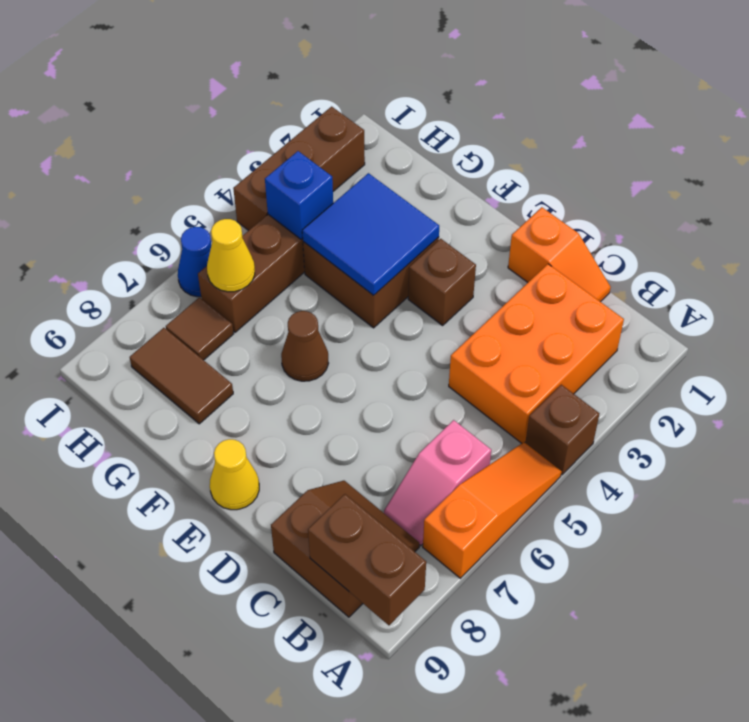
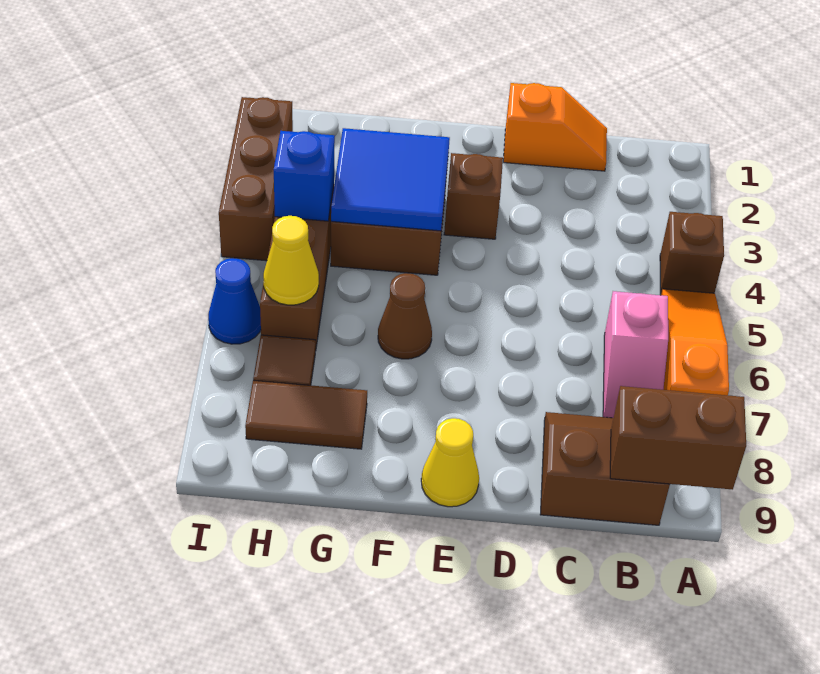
orange brick B2:C4 level 1 -> none

